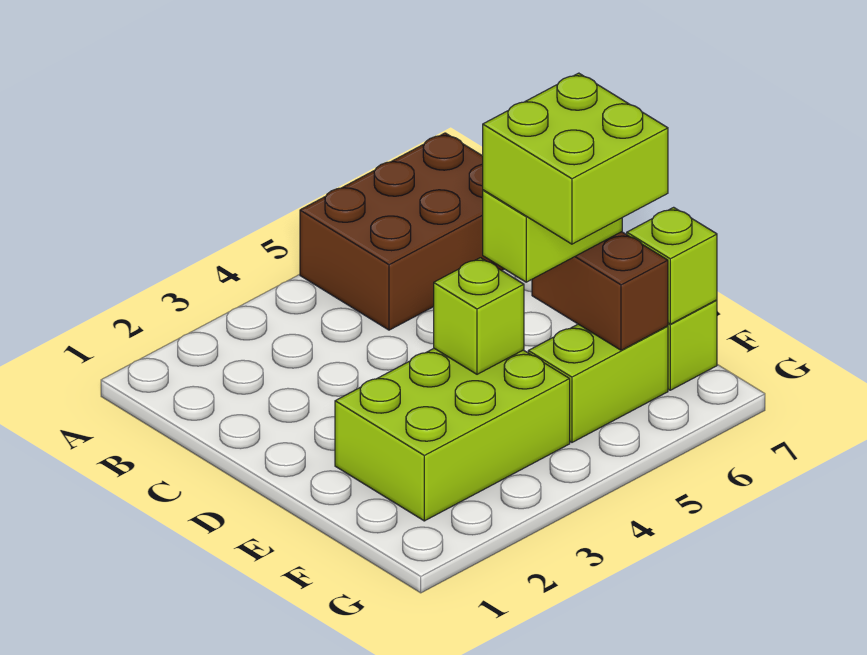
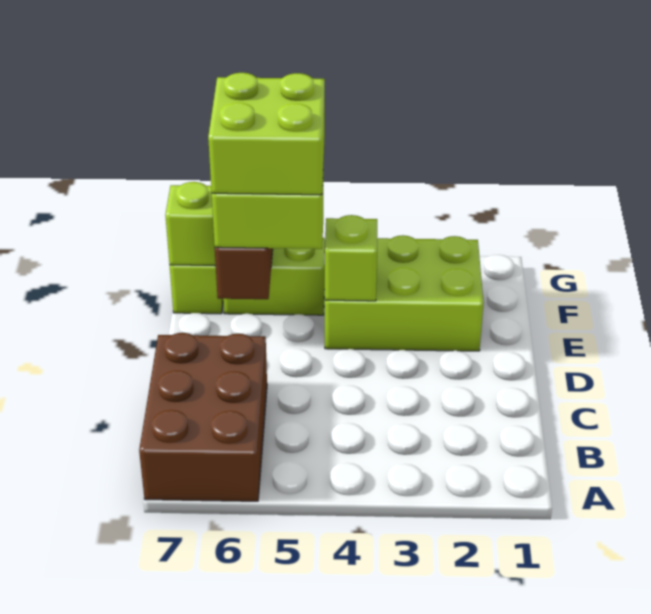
brown brick A5:B7 level 1 -> brown brick A6:C7 level 1

